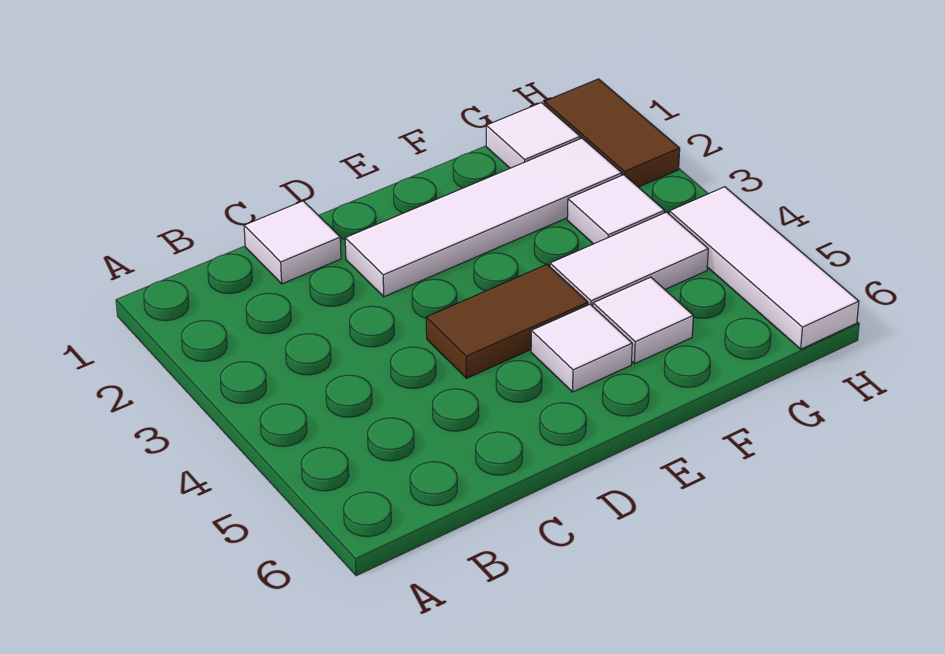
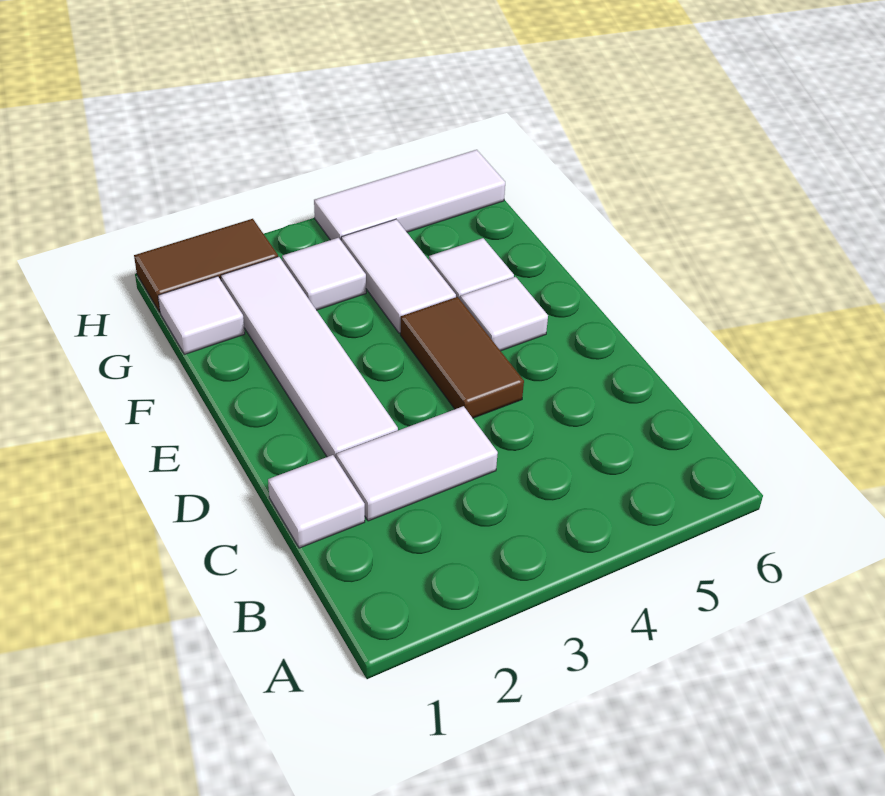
none -> white tile C2:C3 level 1

